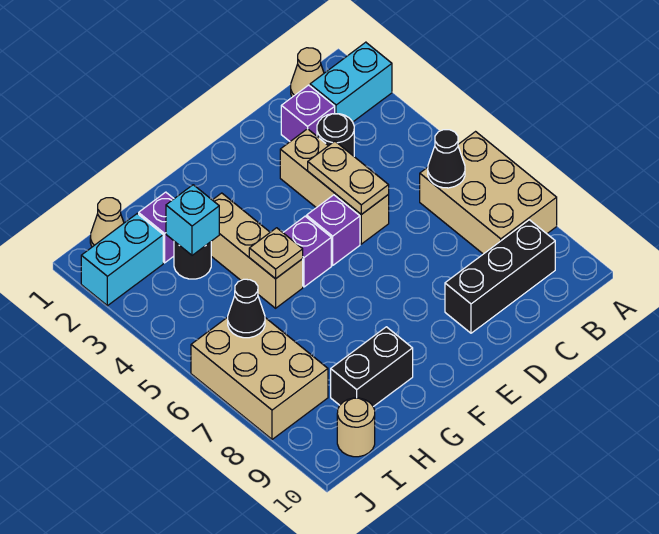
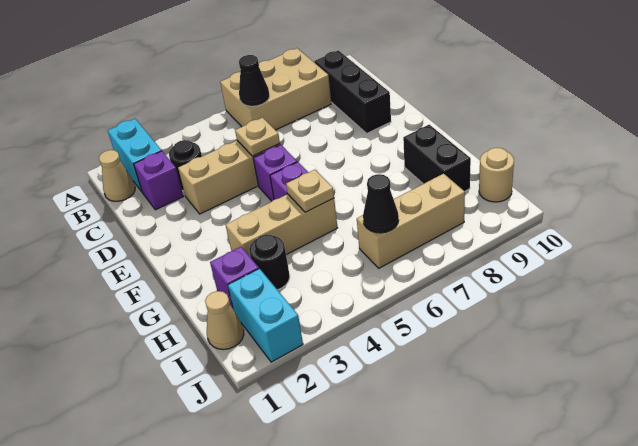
tan plate D4:D5 level 2 -> tan plate D5 level 2
cyan brick H3 level 2 -> none
tan brick I6:J8 level 1 -> tan brick I6:I8 level 1

